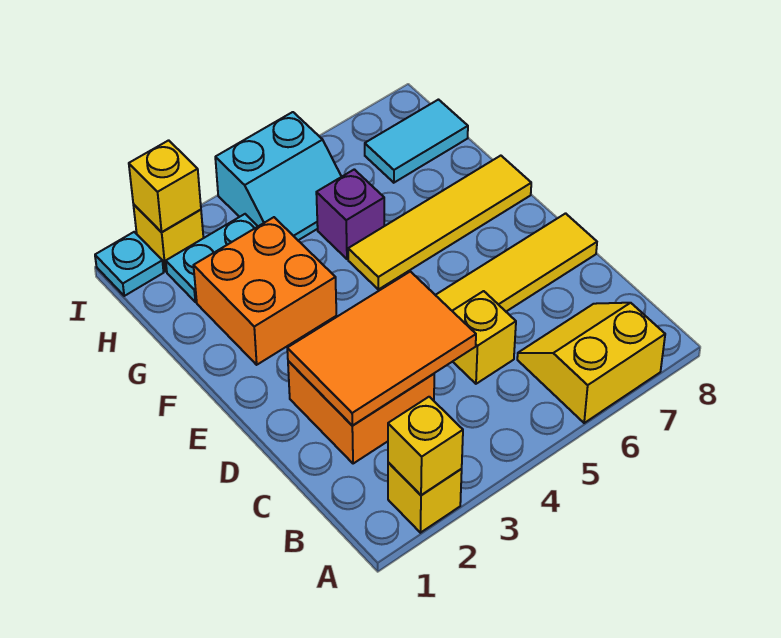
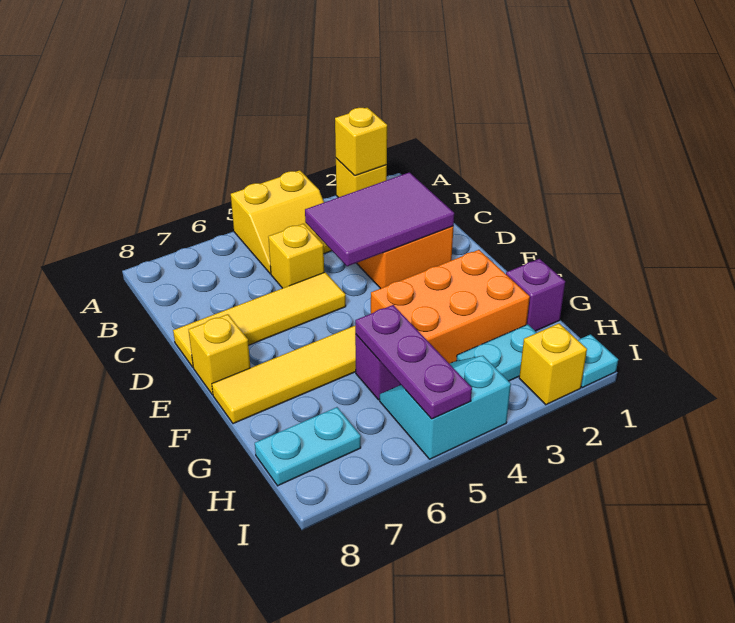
yellow slope A6:B7 level 1 top A -> yellow slope A4:B5 level 1 top A
orange tile C2:D4 level 2 -> purple tile C2:D4 level 2
orange brick F2:G3 level 1 -> orange brick F2:G4 level 1
none -> purple brick G1 level 1
none -> purple plate G5:I5 level 2
cyan tile H7:H8 level 1 -> cyan plate H7:H8 level 1
yellow brick I2 level 2 -> yellow brick E8 level 1

